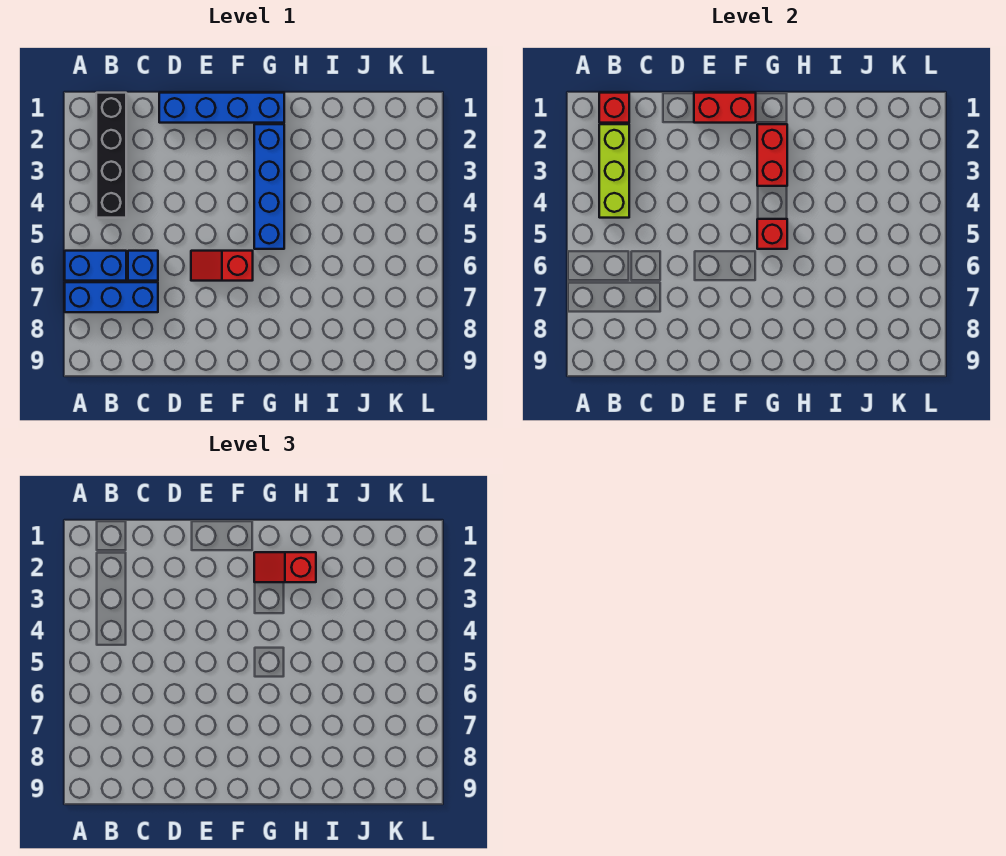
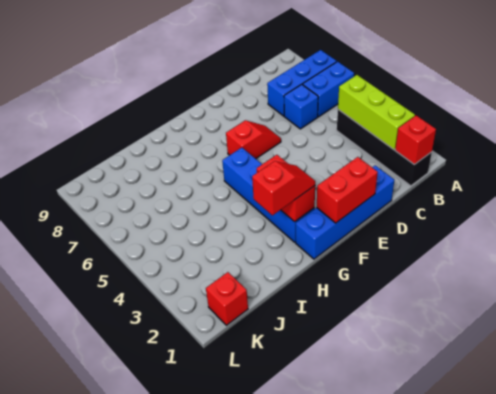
red brick G5 level 2 -> red brick K1 level 1

